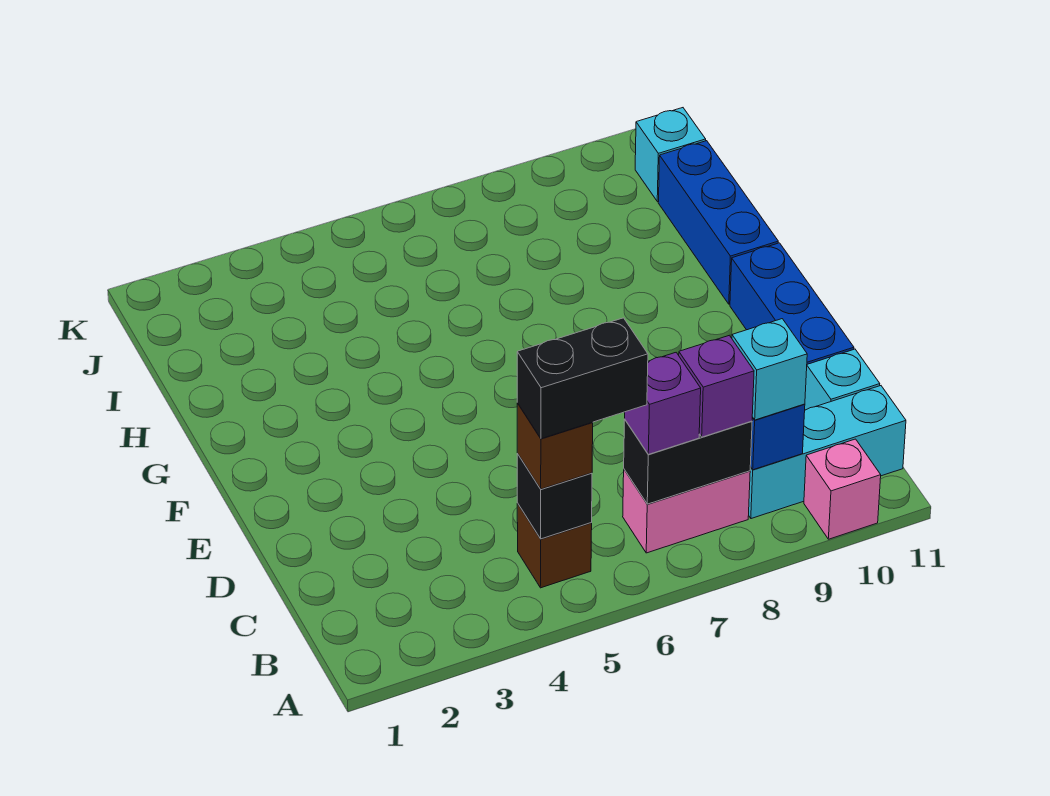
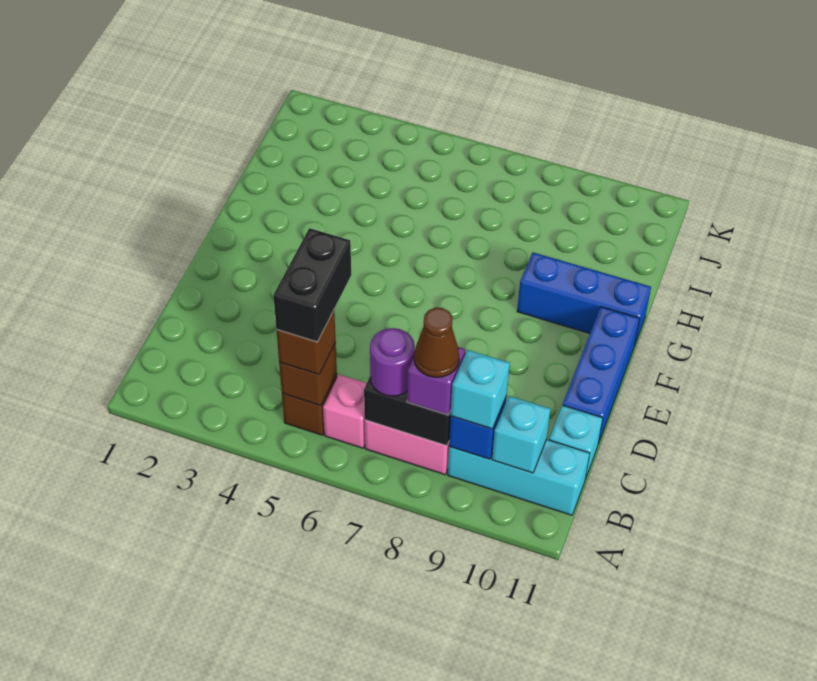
pink brick A10 level 1 -> pink brick B6 level 1
black brick B5 level 2 -> brown brick B5 level 2
black brick B5:B6 level 4 -> black brick B5:C5 level 4
purple brick B7 level 3 -> purple round brick B7 level 3
none -> brown cone B8 level 4
blue brick G11:I11 level 1 -> blue brick G9:G11 level 1
cyan brick J11 level 1 -> cyan brick B10 level 2

